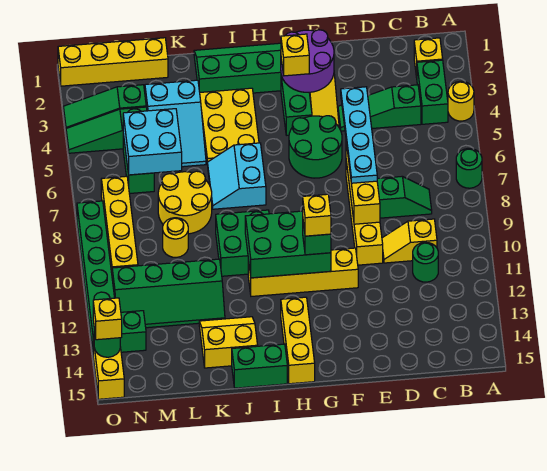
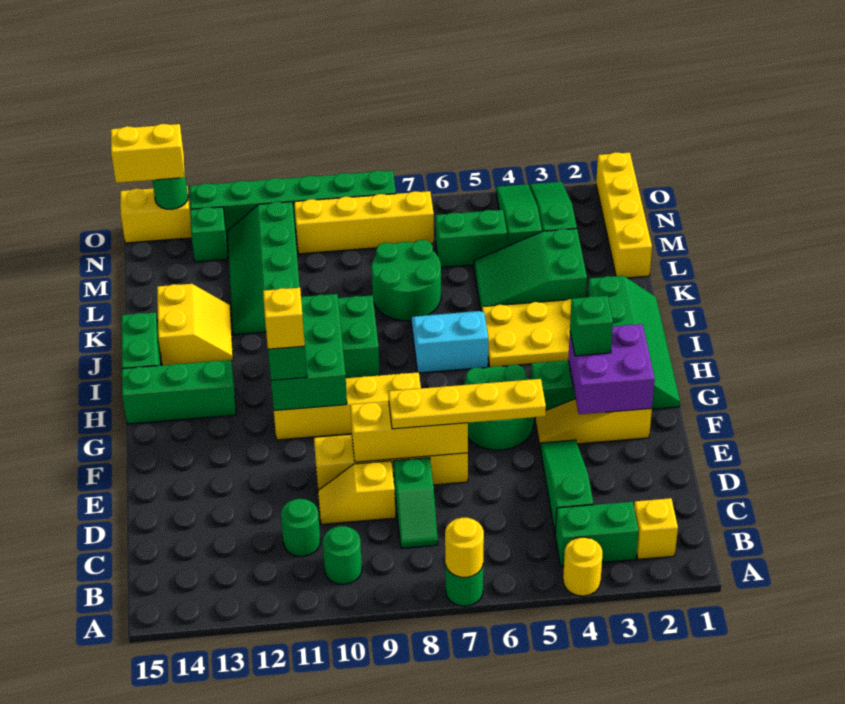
none -> green round brick B10 level 1
yellow slope C10:D10 level 1 top C -> yellow slope D9:D10 level 1 top 9
cyan plate E5:E8 level 3 -> yellow plate E5:E8 level 3
purple round brick F2:G3 level 2 -> purple brick F2:G3 level 2
yellow brick F11:I11 level 1 -> yellow brick G8:G11 level 1
yellow brick G3 level 3 -> green brick G3 level 3
yellow brick H13:H15 level 1 -> green brick H13:H15 level 1
cyan slope K3:L5 level 1 top 3 -> green slope K3:L5 level 1 top 3
yellow round brick K7:L8 level 1 -> green round brick K7:L8 level 1
cyan brick L5:M6 level 2 -> none
yellow round brick L9 level 1 -> yellow round brick A7 level 2
yellow brick O14 level 3 -> yellow brick O14:O15 level 3

